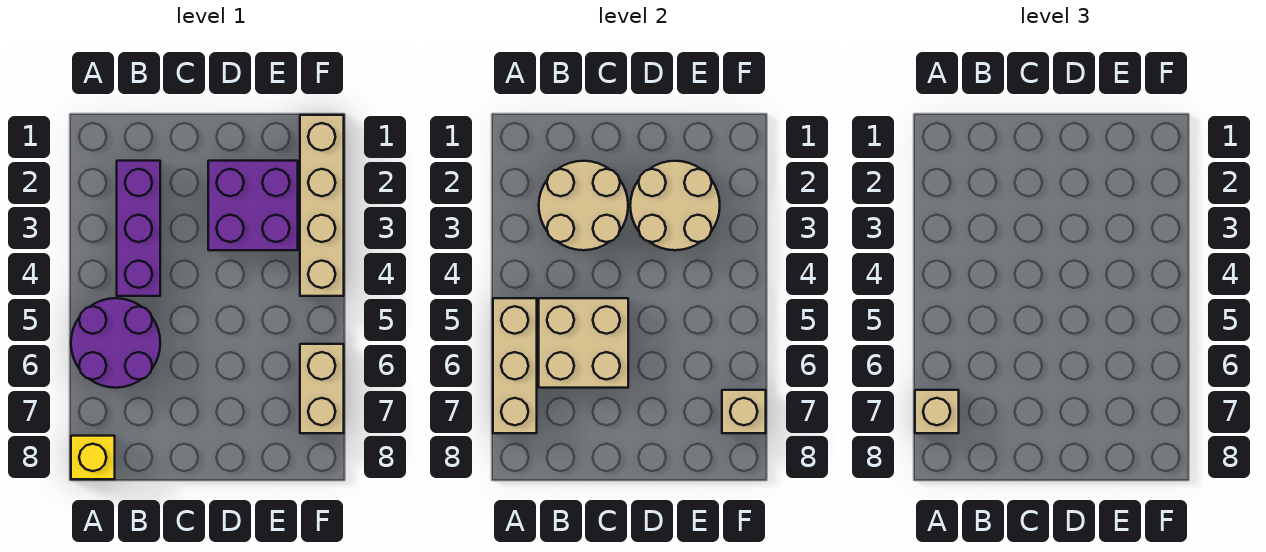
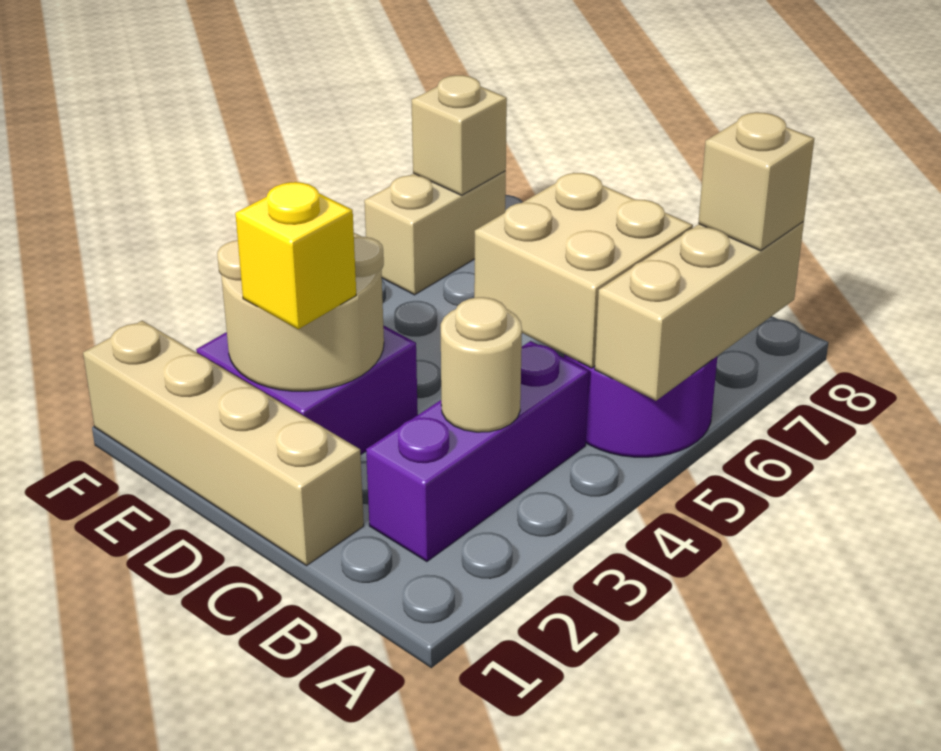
yellow brick A8 level 1 -> yellow brick D2 level 3
tan round brick B2:C3 level 2 -> tan round brick B3 level 2
tan brick F1:F4 level 1 -> tan brick C1:F1 level 1

